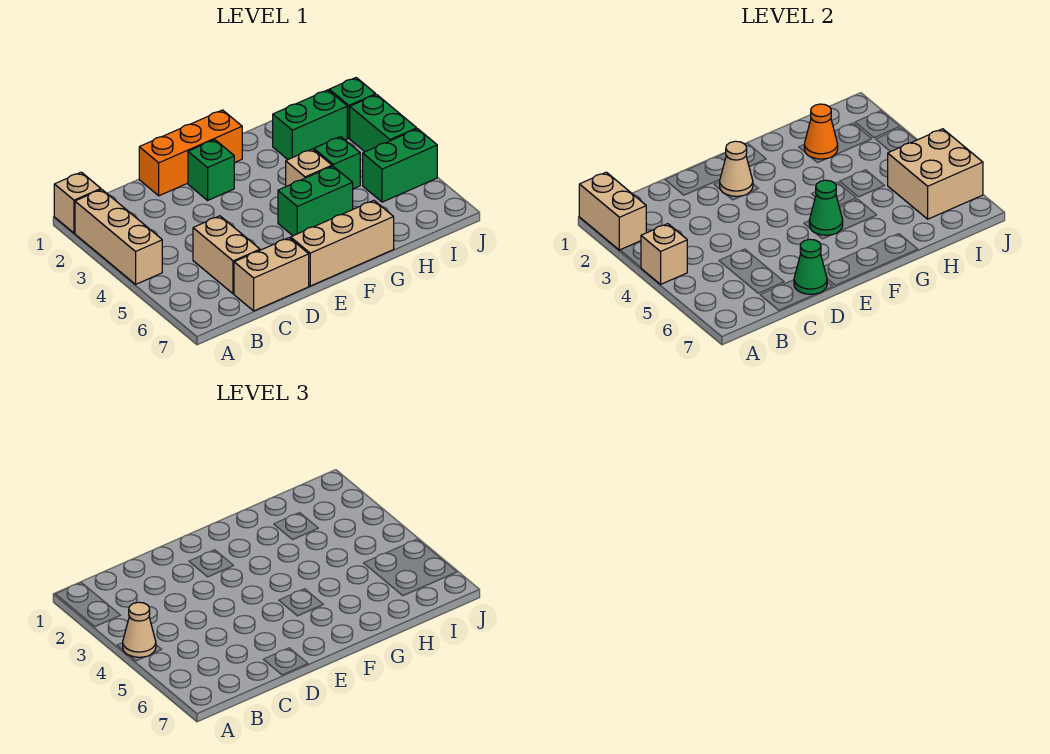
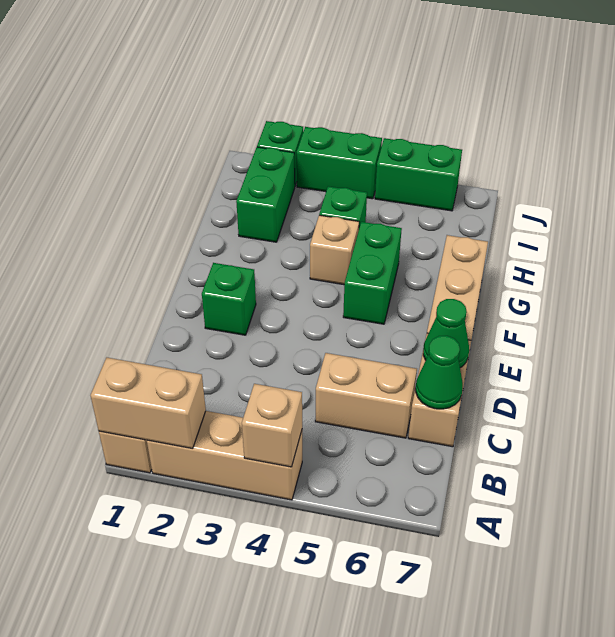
tan cone A4 level 3 -> none
orange brick D1:F1 level 1 -> none
tan cone E2 level 2 -> none
green cone F5 level 2 -> green cone C7 level 2
orange cone H2 level 2 -> none
green brick I5:J5 level 1 -> green brick J5:J6 level 1
tan brick I5:J6 level 2 -> none

